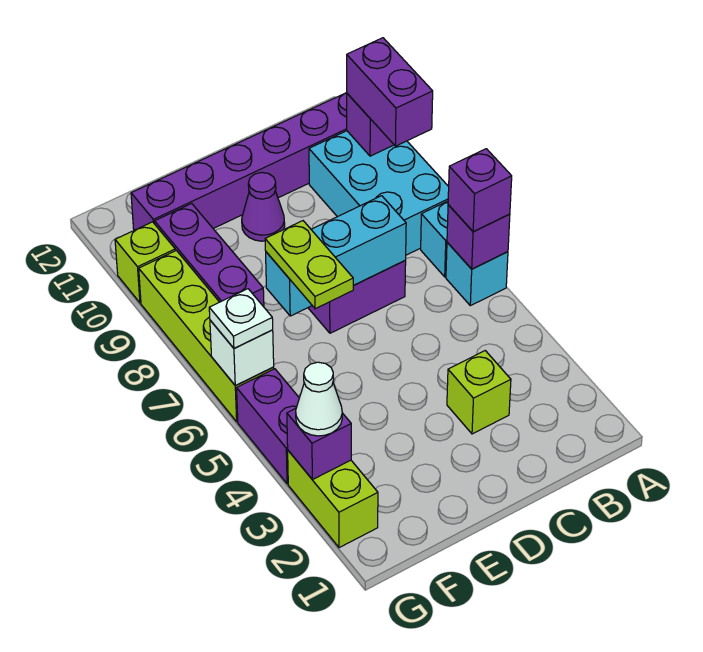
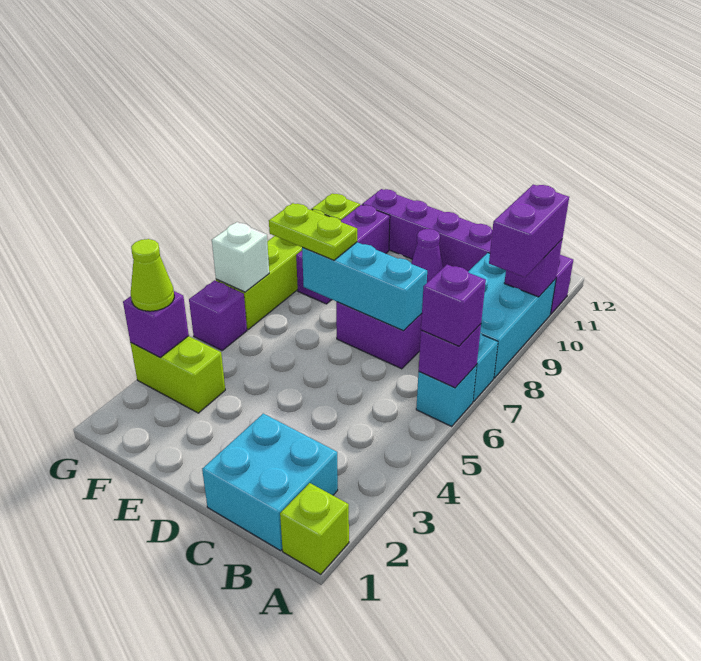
none -> cyan brick B1:C2 level 1
lime brick C3 level 1 -> lime brick A1 level 1
lime plate E6:E7 level 3 -> lime plate E7:F7 level 3
lime brick G2:G3 level 1 -> lime brick F3:G3 level 1
white cone G3 level 3 -> lime cone G3 level 3
purple brick G4:G5 level 1 -> purple brick G5 level 1
white plate G6 level 3 -> none

